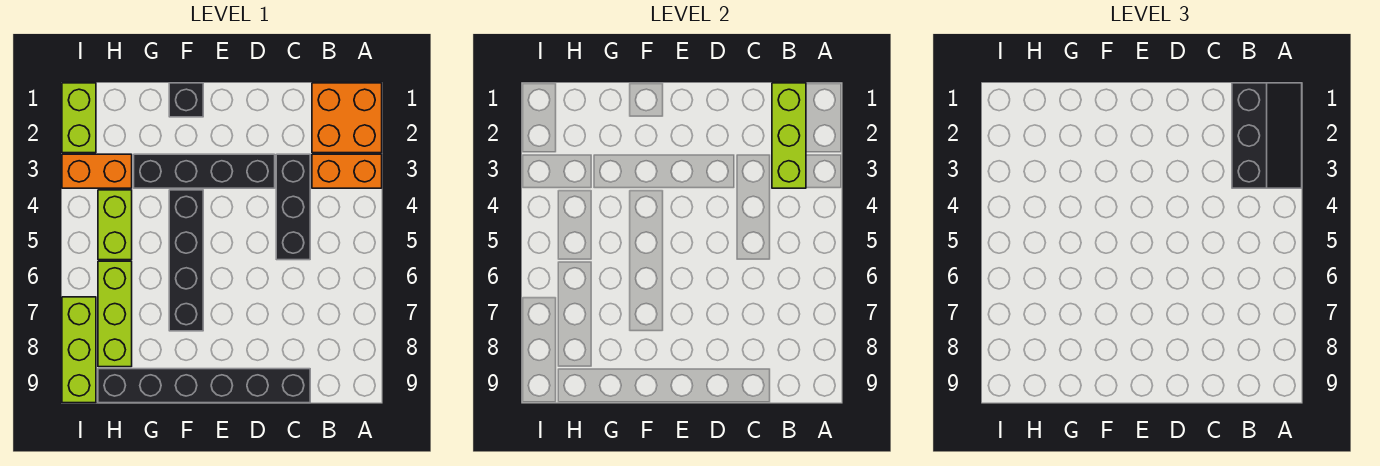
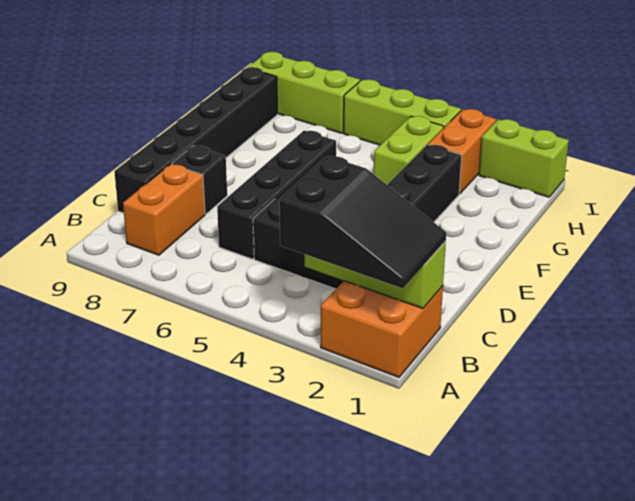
black slope A1:B3 level 3 top B -> black slope A1:B3 level 3 top 3
orange brick A3:B3 level 1 -> orange brick B8:C8 level 1
black brick F1 level 1 -> black brick D8 level 1
black brick F4:F7 level 1 -> black brick C6:F6 level 1
lime brick H4:H5 level 1 -> lime brick G4:H4 level 1
lime brick H6:H8 level 1 -> lime brick I4:I6 level 1

